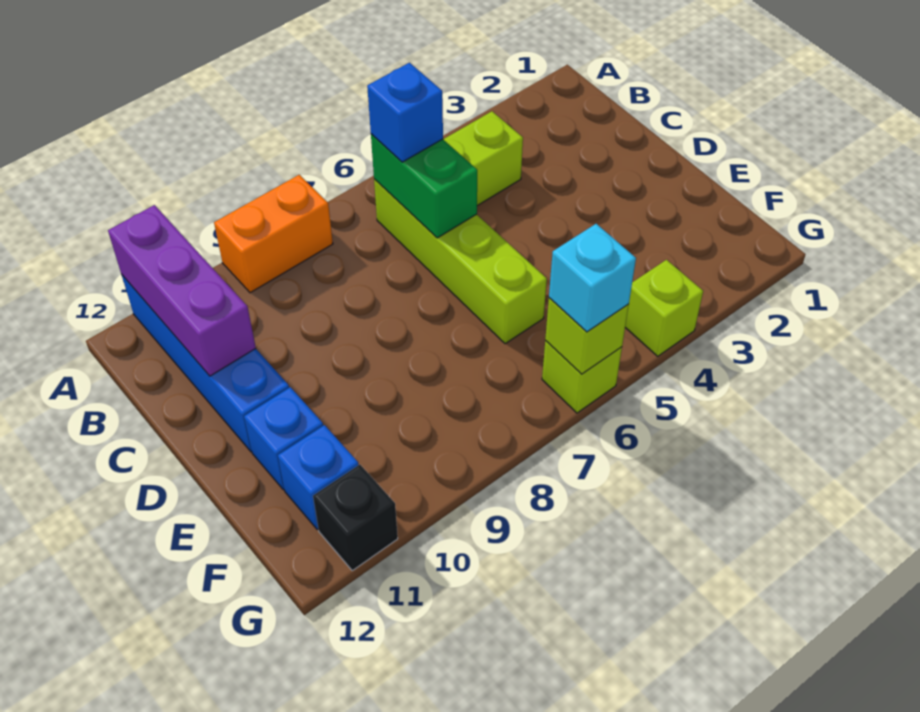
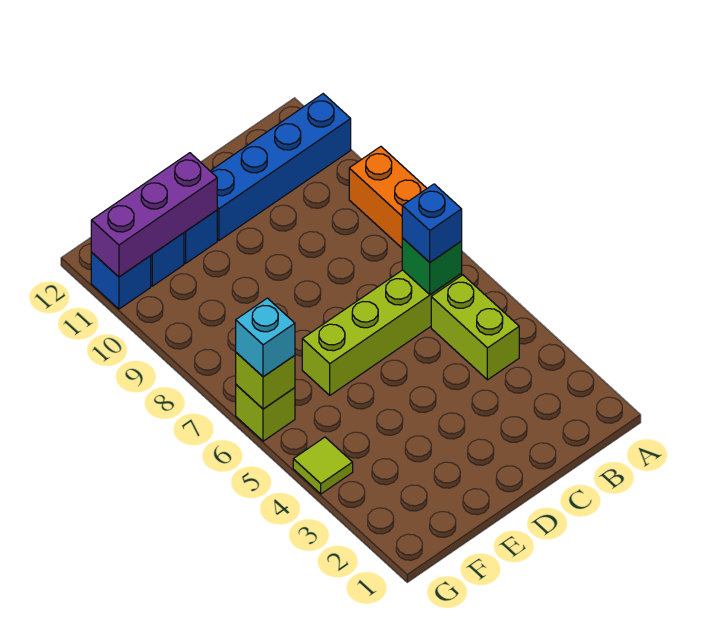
purple brick A11:C11 level 2 -> purple brick E11:G11 level 2
green brick B6:C6 level 2 -> green brick B6 level 2
lime brick G4 level 1 -> lime tile G4 level 1
black brick G11 level 1 -> blue brick G11 level 1

